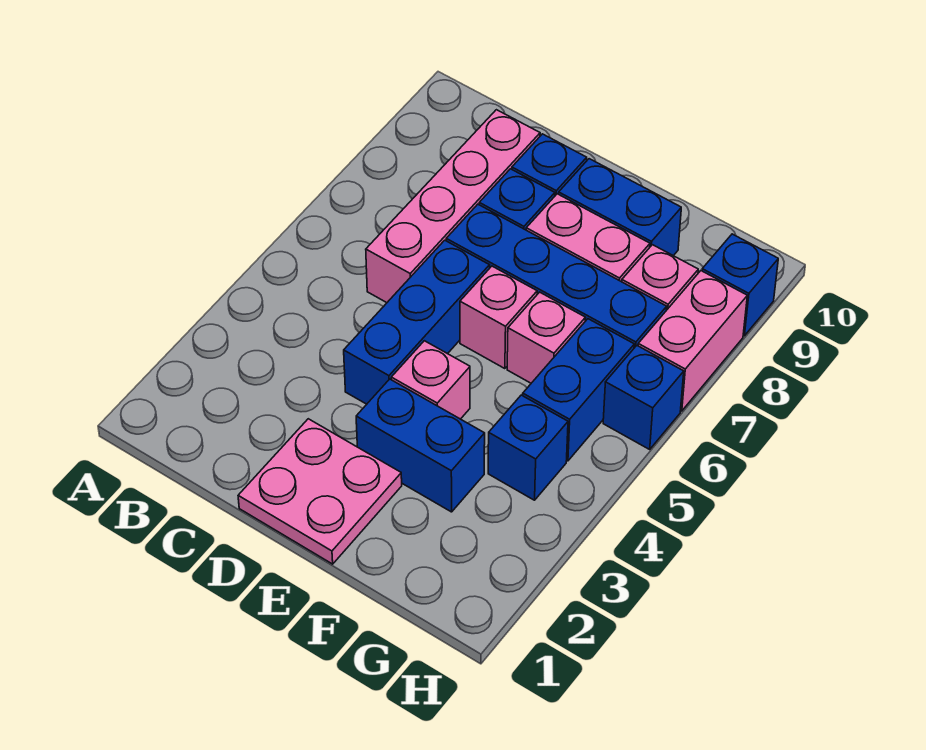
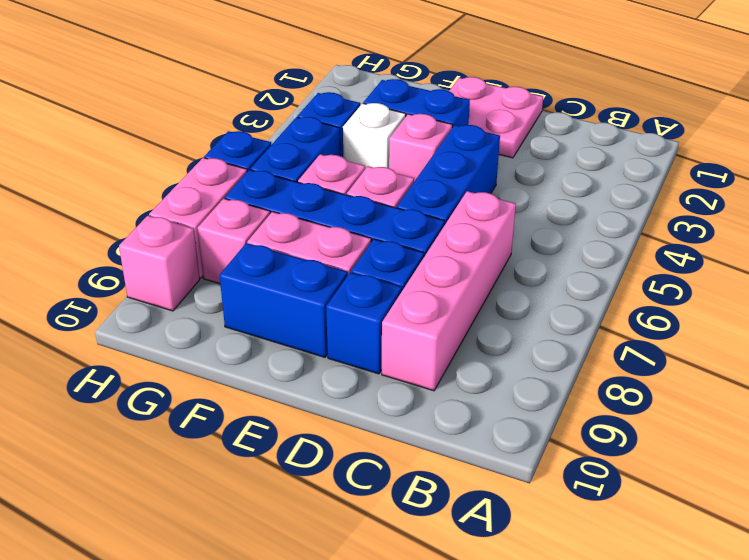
none -> white brick F4 level 1
blue brick H9 level 1 -> pink brick H9 level 1

